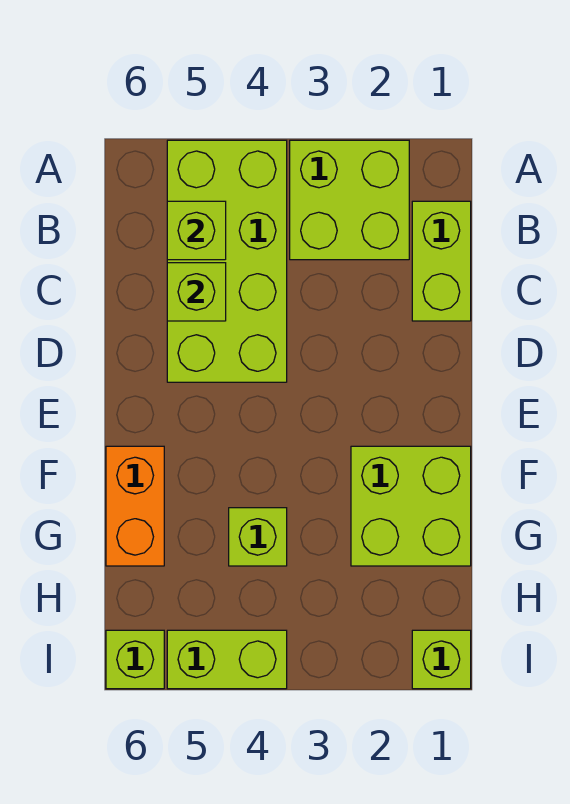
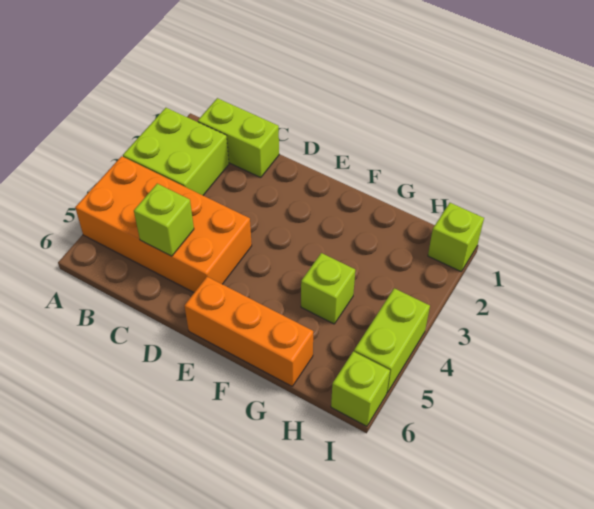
lime brick A4:D5 level 1 -> orange brick A4:D5 level 1
lime brick B5 level 2 -> none
lime brick F1:G2 level 1 -> none
orange brick F6:G6 level 1 -> orange brick E6:G6 level 1

